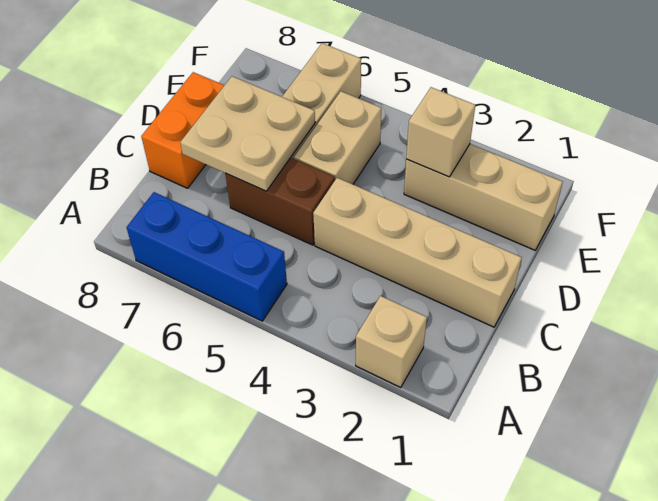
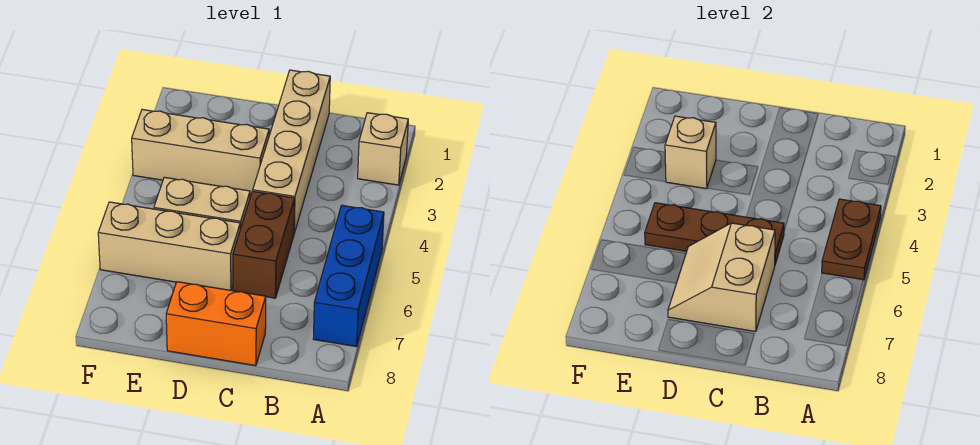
none -> brown plate A4:A5 level 2
none -> brown plate C5:E5 level 2
tan plate C6:D7 level 2 -> tan slope C6:D7 level 2 top C
tan brick E1:E3 level 1 -> tan brick D3:F3 level 1

